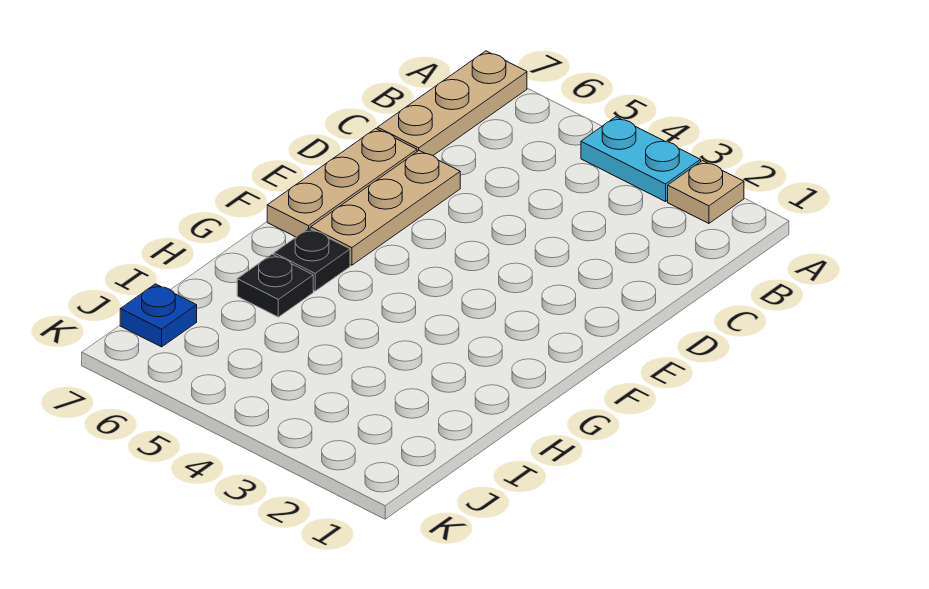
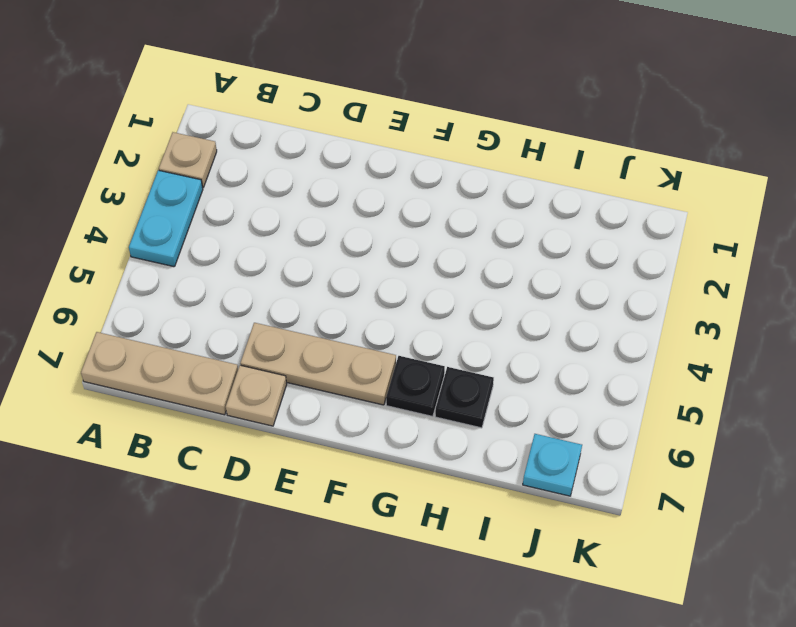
tan plate D7:F7 level 1 -> tan plate D7 level 1
blue plate J7 level 1 -> cyan plate J7 level 1

